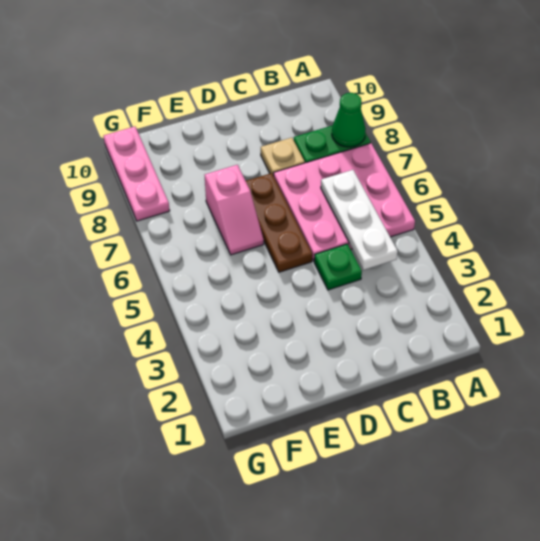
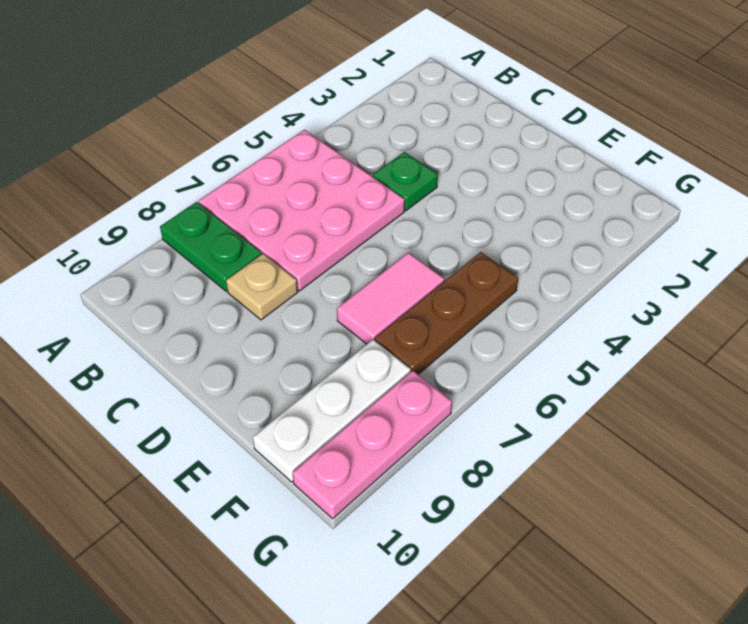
green cone A8 level 2 -> none
white plate B4:B6 level 2 -> white plate F8:F10 level 1
brown plate D5:D7 level 1 -> brown plate F5:F7 level 1
pink slope E6:E7 level 1 top 7 -> pink tile E6:E7 level 1

